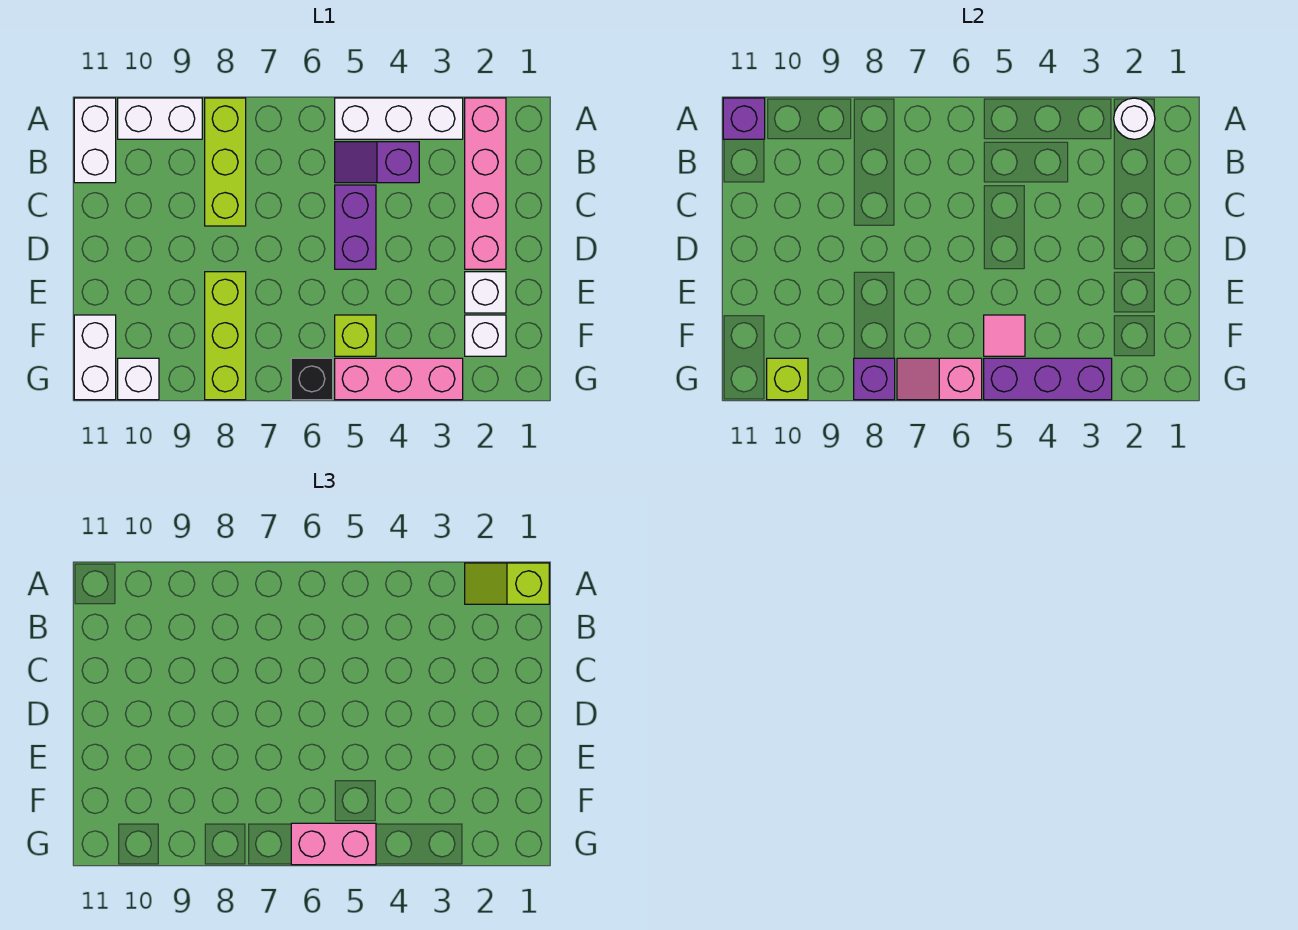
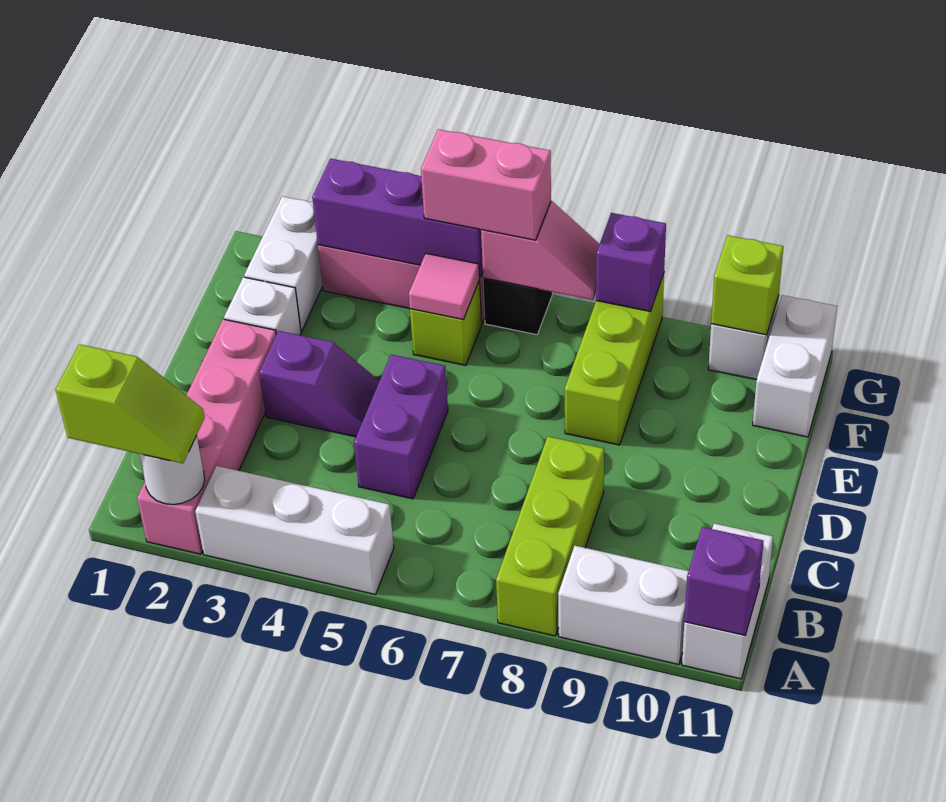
purple slope B4:B5 level 1 top 4 -> purple slope D3:D4 level 1 top 3
white brick F2 level 1 -> white brick F2:G2 level 1

